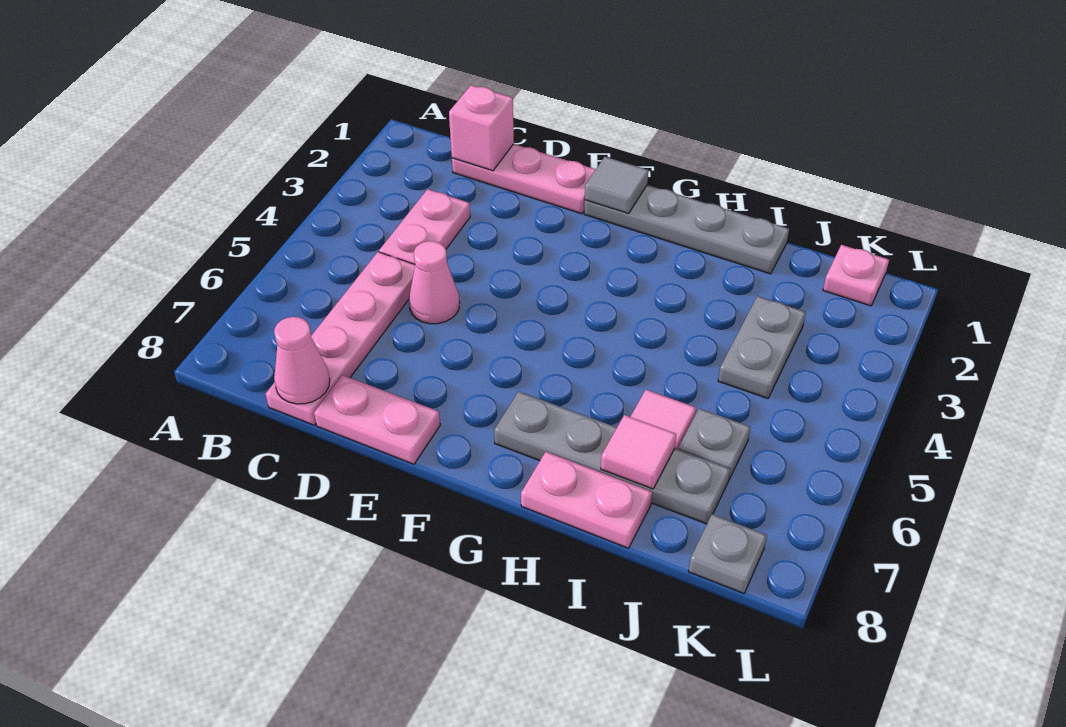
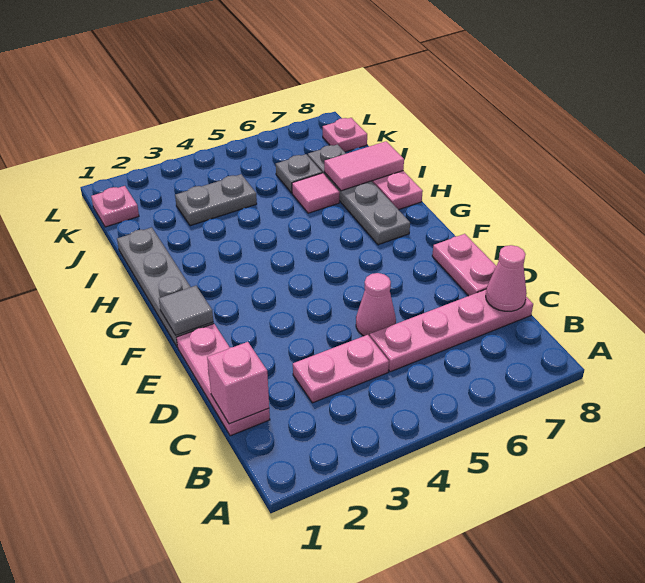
pink tile I7 level 2 -> pink tile I7:I8 level 2
grey plate K8 level 1 -> pink plate K8 level 1

